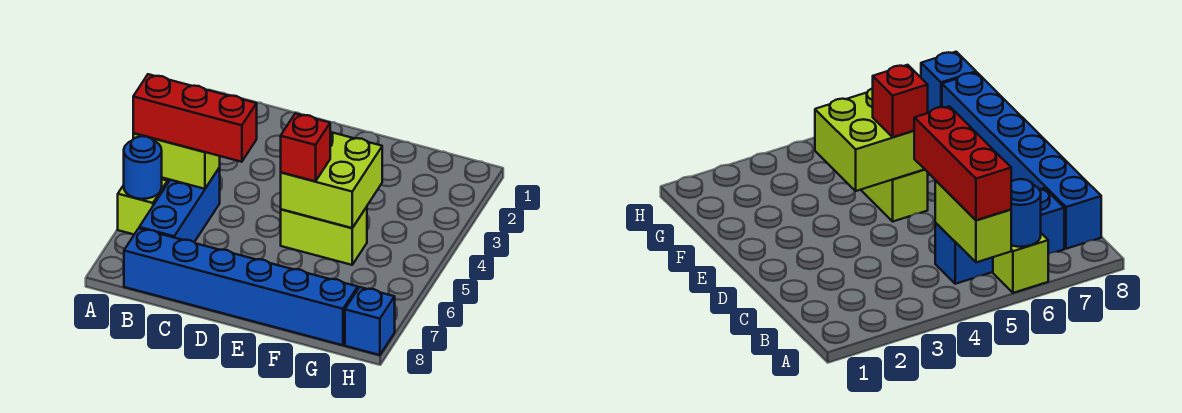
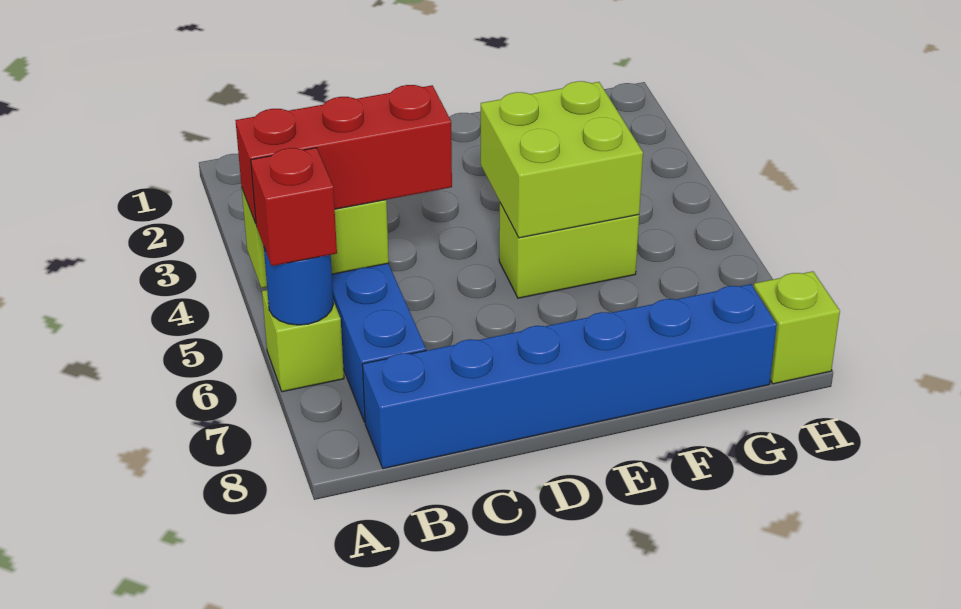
red brick E5 level 3 -> red brick A6 level 3
blue brick H8 level 1 -> lime brick H8 level 1

